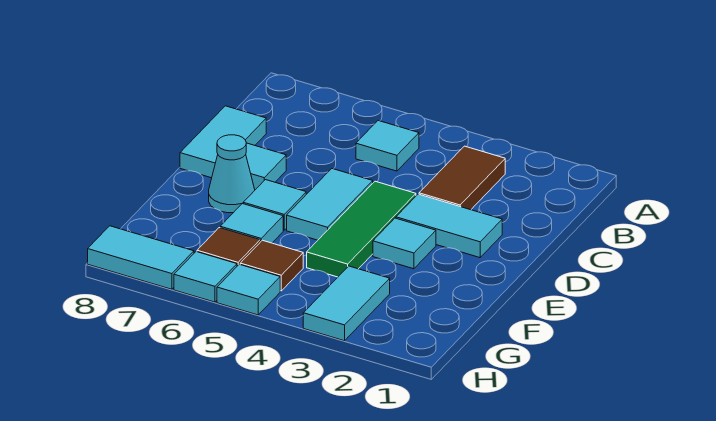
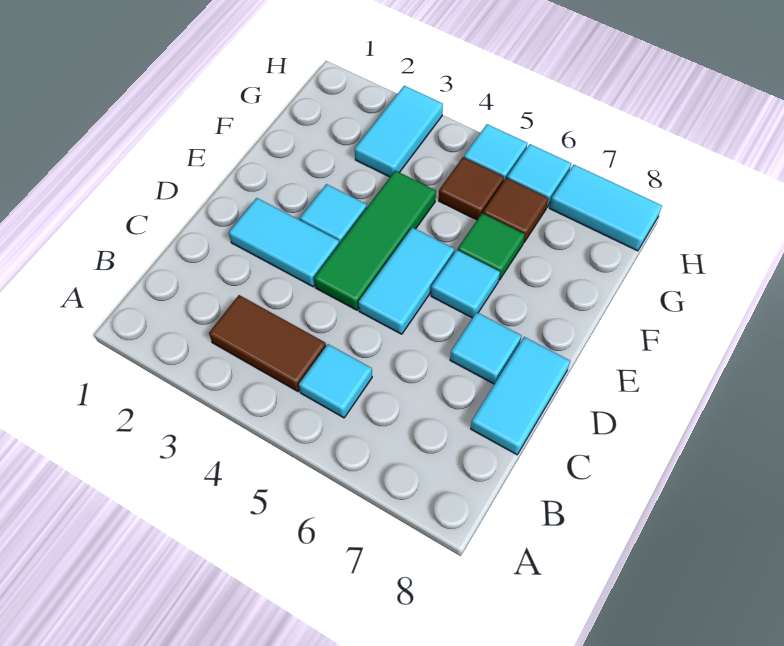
brown tile B3:C3 level 1 -> brown tile B3:B4 level 1
cyan cone E7 level 1 -> none
cyan tile F6 level 1 -> green tile F6 level 1

